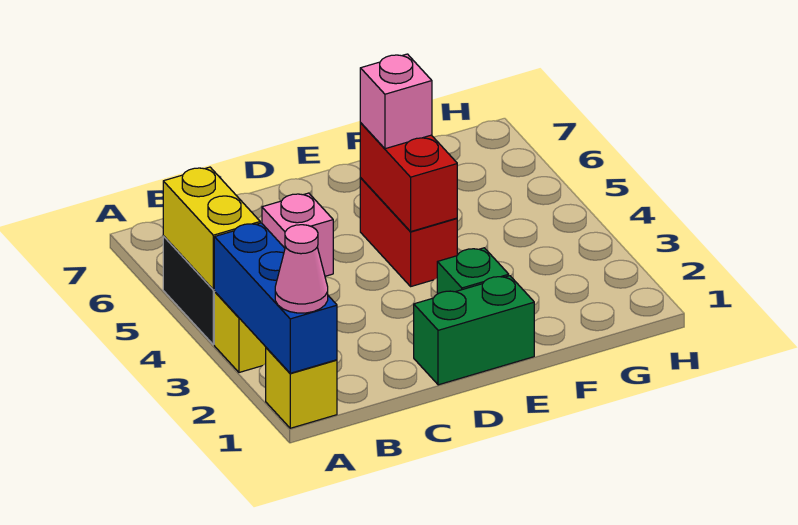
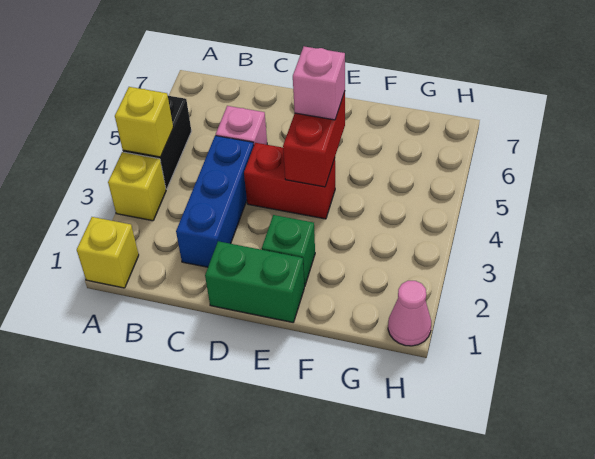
blue brick A1:A3 level 2 -> blue brick C2:C4 level 1
pink cone A1 level 3 -> pink cone H1 level 1
yellow brick A4:A5 level 2 -> yellow brick A4 level 2
red brick E4:E5 level 1 -> red brick D4:E4 level 1

